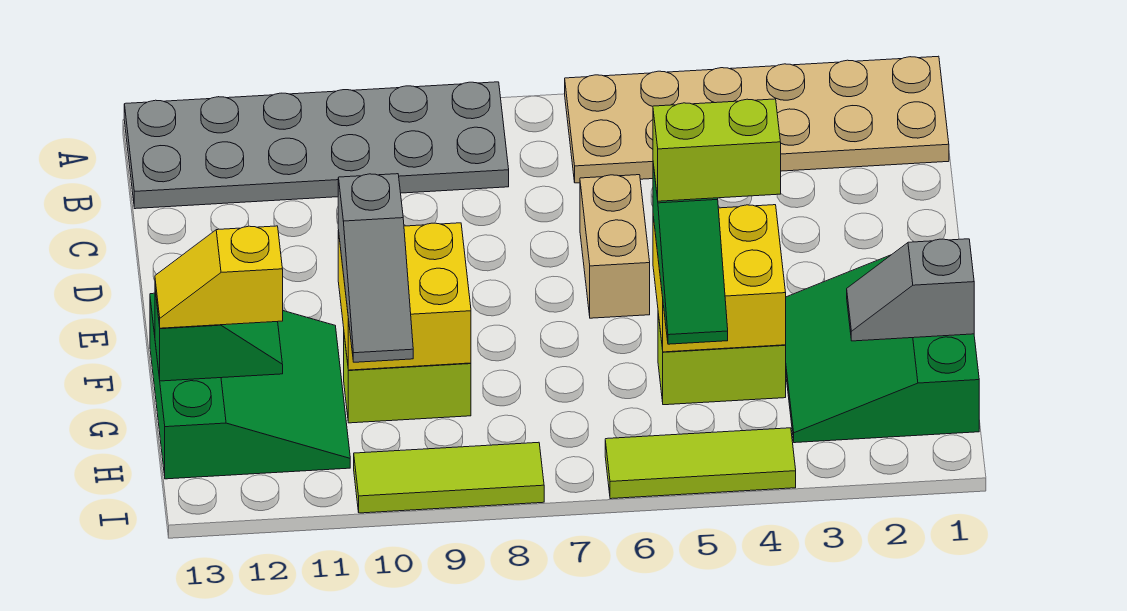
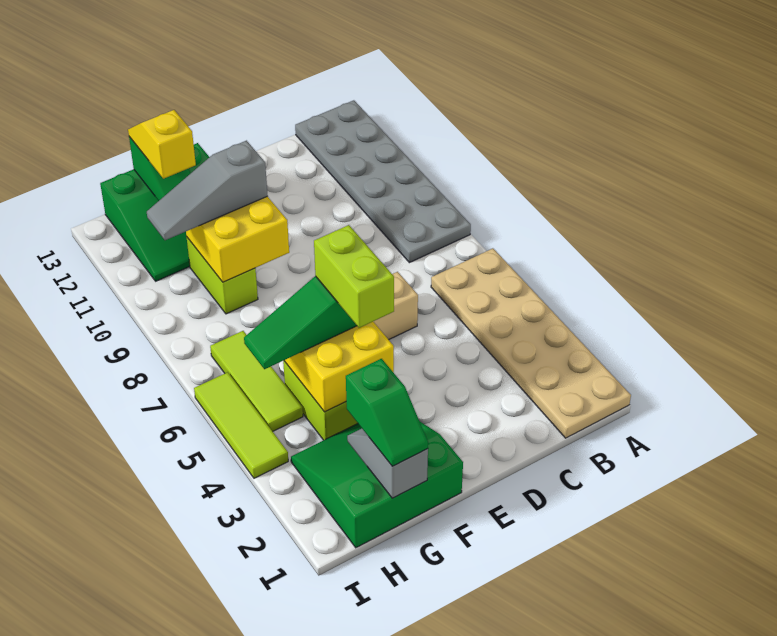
none -> green slope G1:G2 level 3 top 2
lime tile I8:I10 level 1 -> lime tile H5:H7 level 1

